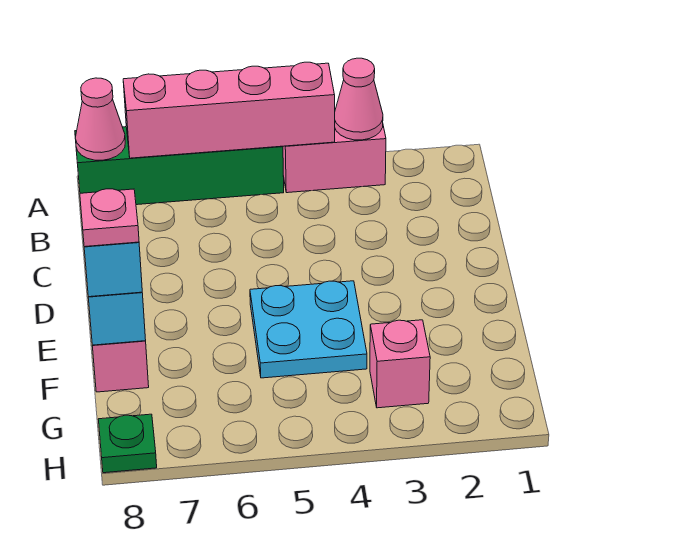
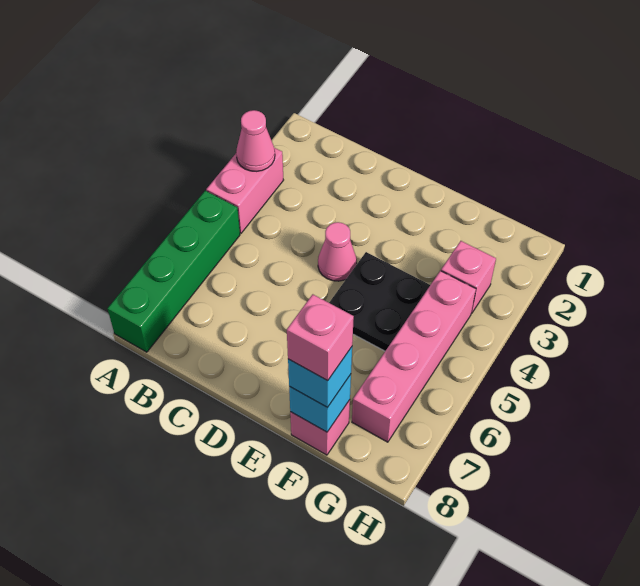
pink brick A4:A7 level 2 -> pink brick G4:G7 level 1
pink cone A8 level 2 -> pink cone D4 level 1
cyan plate E4:F5 level 1 -> black plate E4:F5 level 1
pink plate F8 level 4 -> pink brick F8 level 4
green plate H8 level 1 -> none

